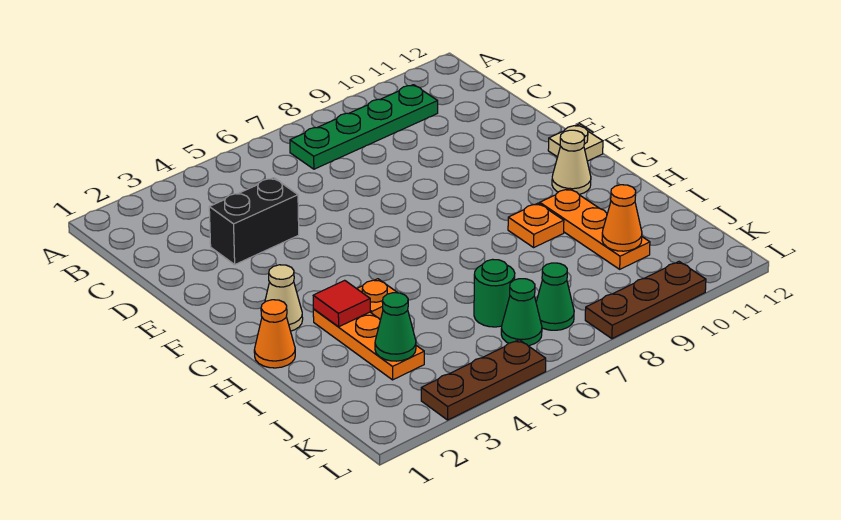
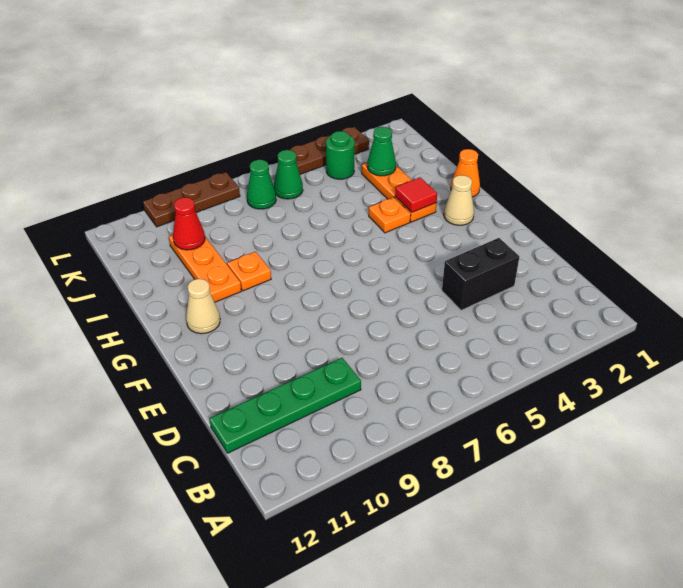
green plate B7:B10 level 1 -> green plate C9:C12 level 1
tan plate F12 level 1 -> none
green round brick J6 level 1 -> green round brick K4 level 1
orange cone J10 level 2 -> red cone J10 level 2

